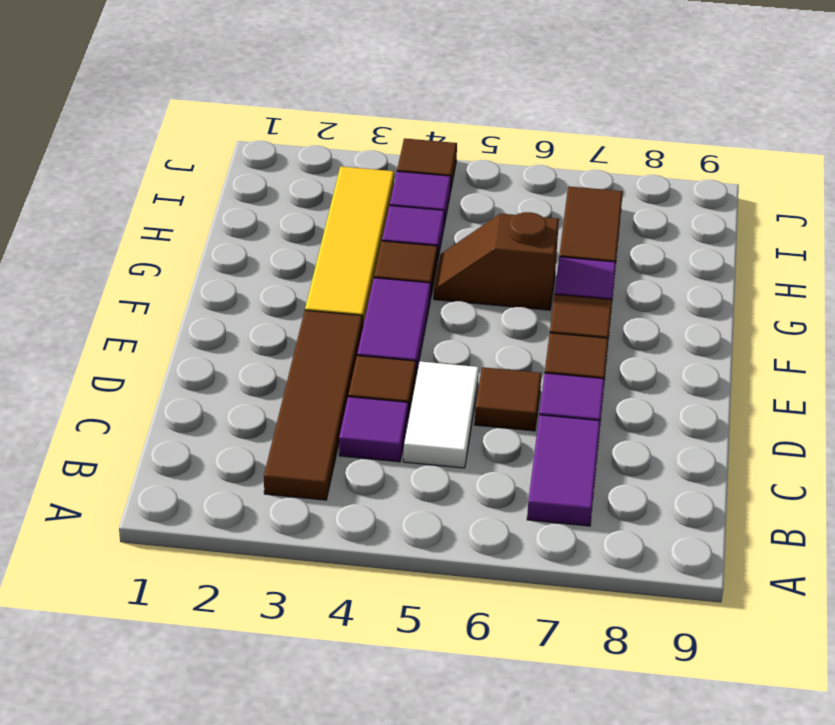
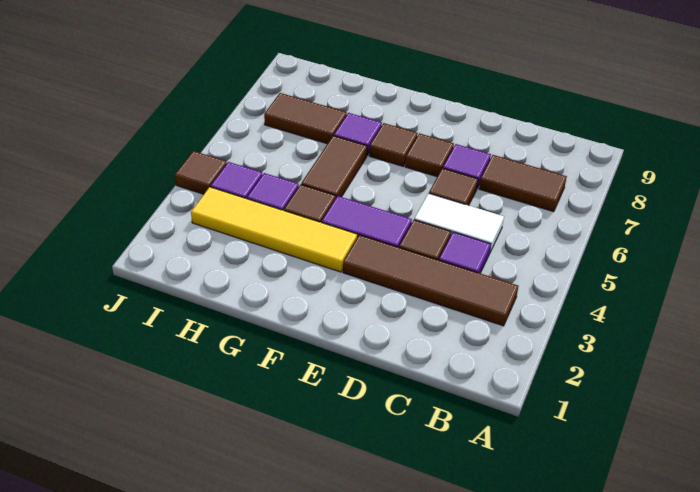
purple tile B7:C7 level 1 -> brown tile B7:C7 level 1
brown slope G5:G6 level 1 top 6 -> brown tile G5:G6 level 1

